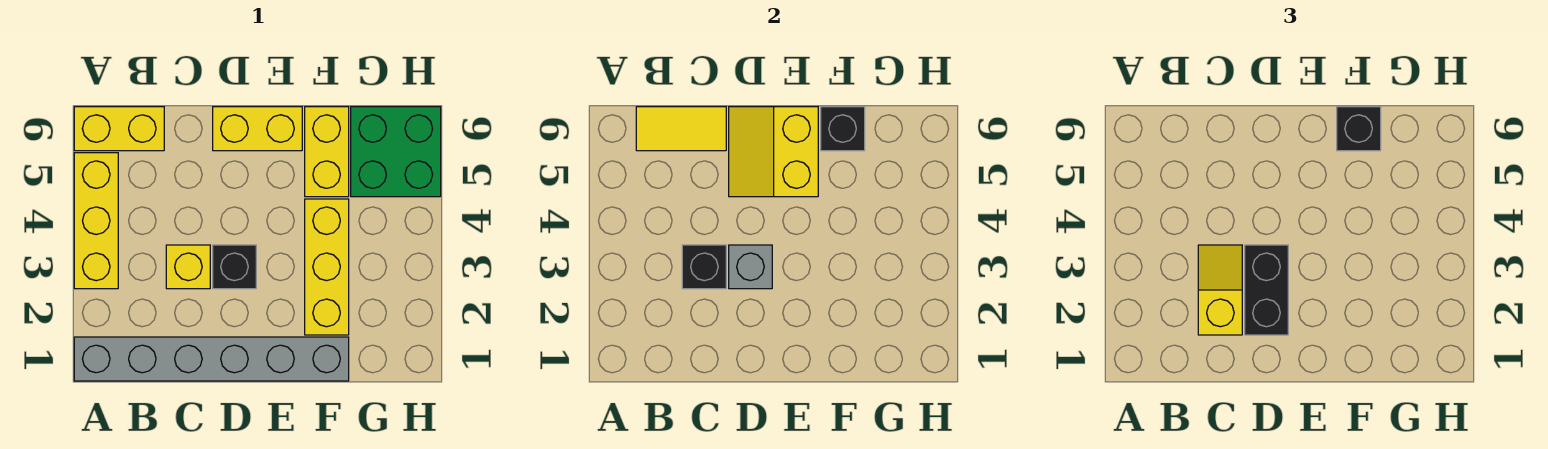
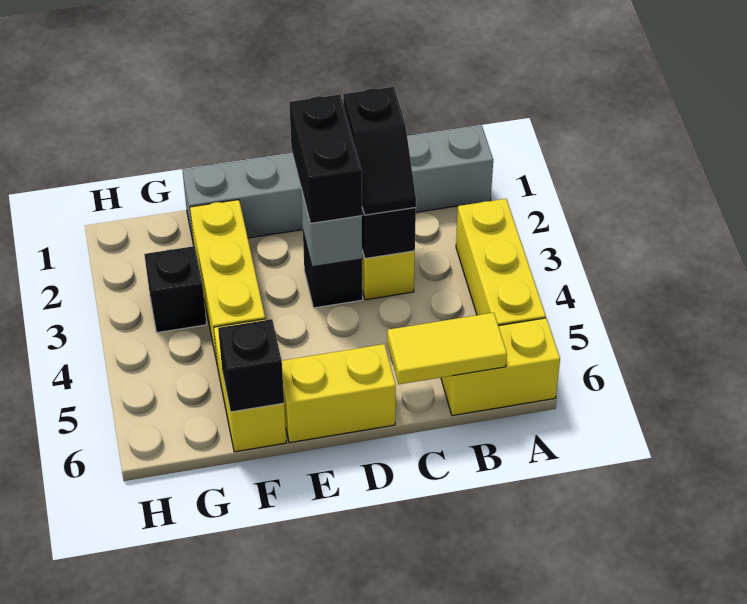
yellow slope C2:C3 level 3 top 2 -> black slope C2:C3 level 3 top 2
yellow slope D5:E6 level 2 top E -> none
black brick F6 level 3 -> black brick G3 level 1
green brick G5:H6 level 1 -> none

